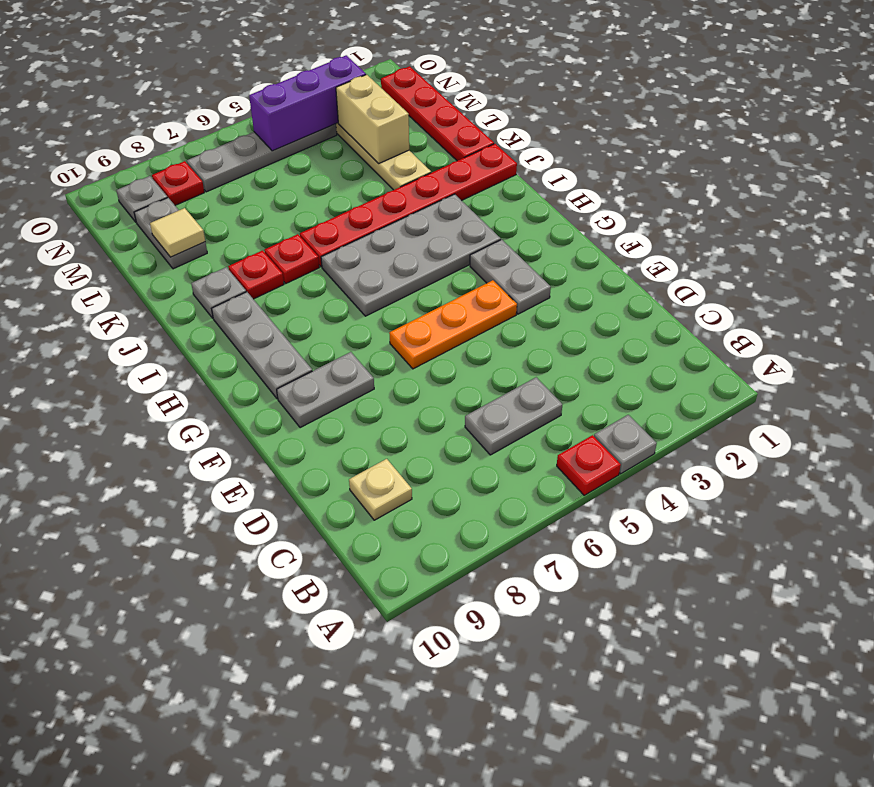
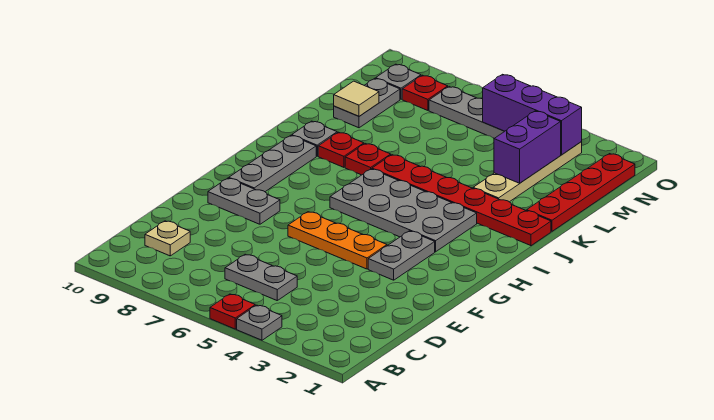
tan brick L3:M3 level 2 -> purple brick L3:M3 level 2

